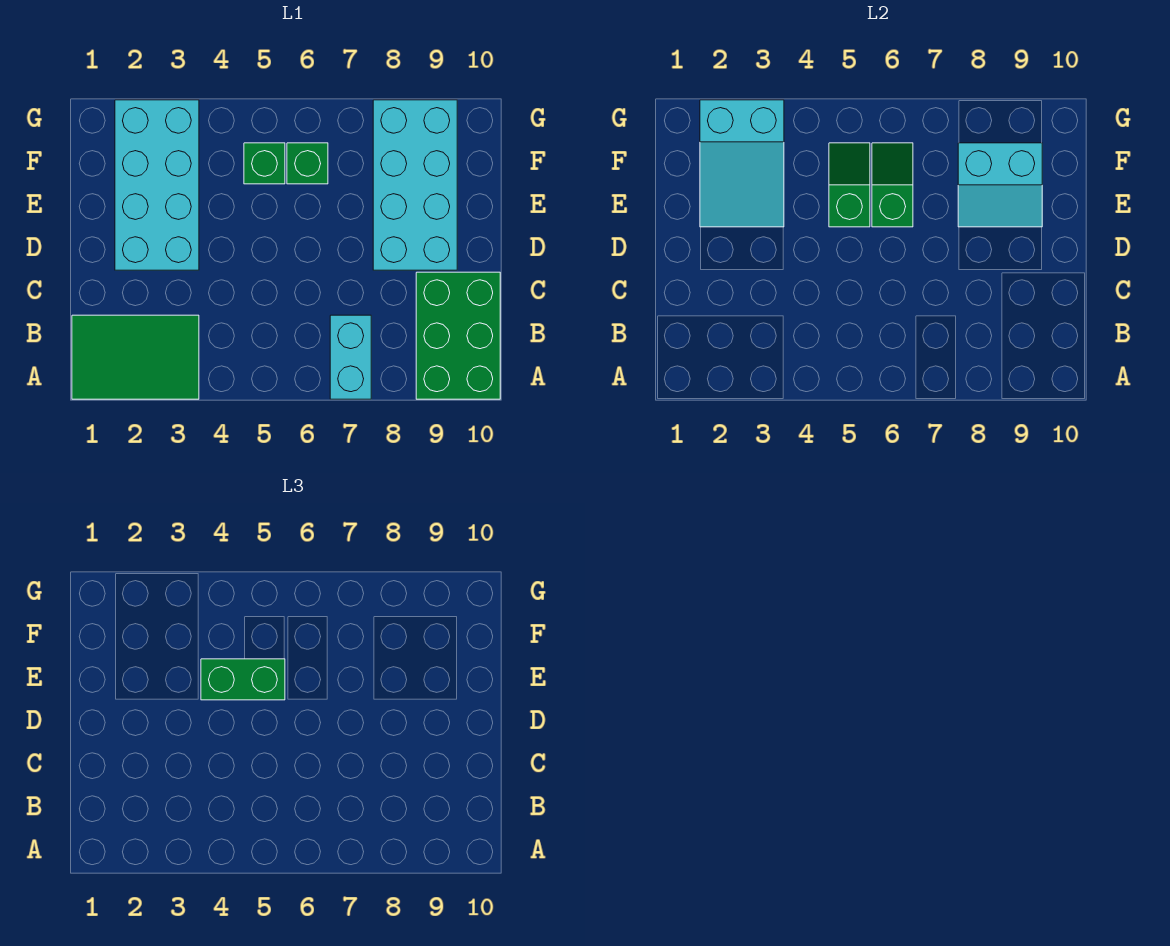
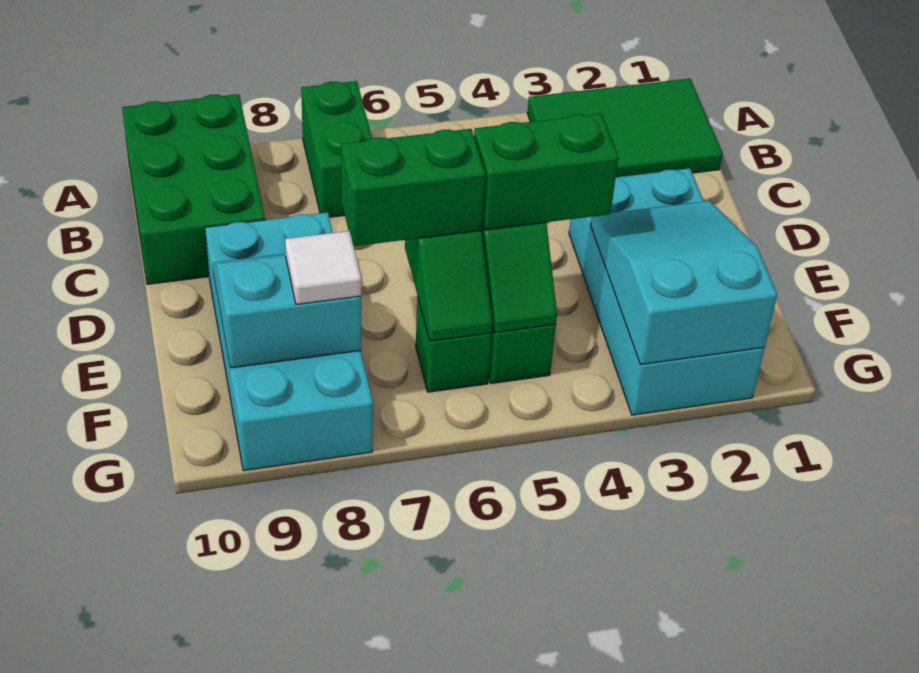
cyan brick A7:B7 level 1 -> green brick A7:B7 level 1
none -> green brick E6:E7 level 3
none -> white tile F8 level 3

